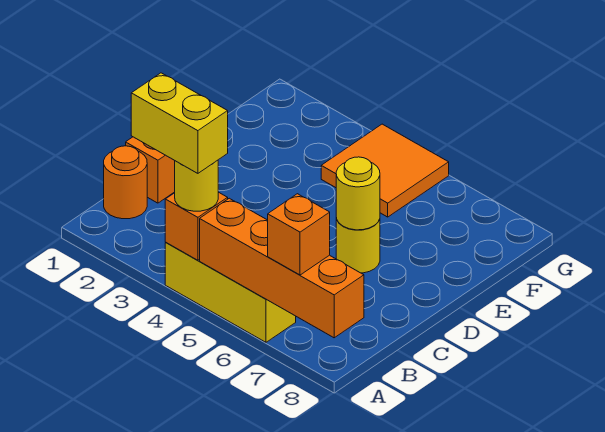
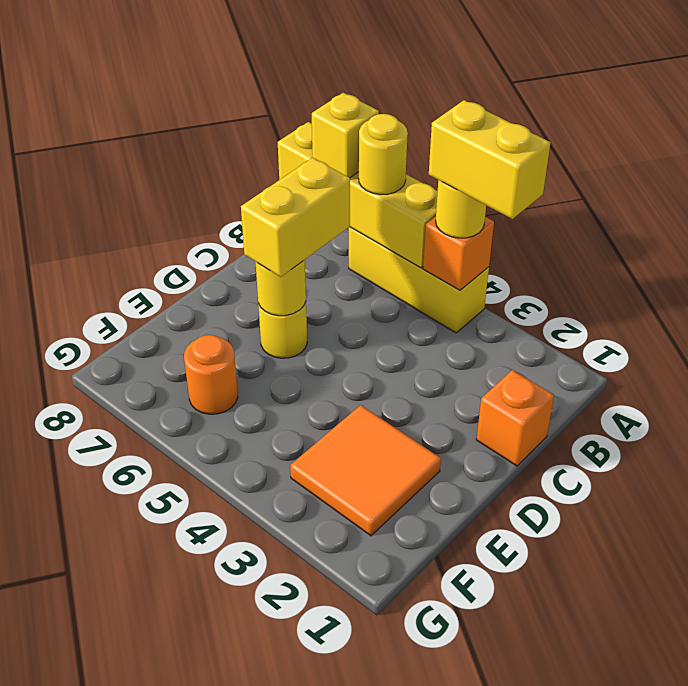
orange brick A5:A8 level 2 -> yellow brick A5:A8 level 2
none -> yellow round brick A6 level 3
orange brick A7 level 3 -> yellow brick A7 level 3
orange round brick B1 level 1 -> orange round brick F6 level 1
none -> yellow brick C6:D6 level 3
orange tile F4:G5 level 1 -> orange tile E2:F3 level 1

